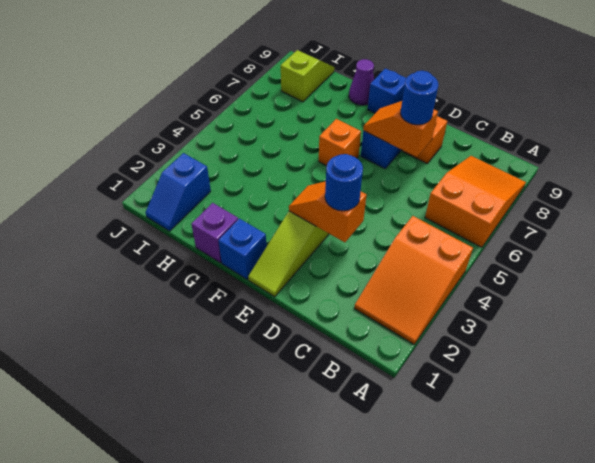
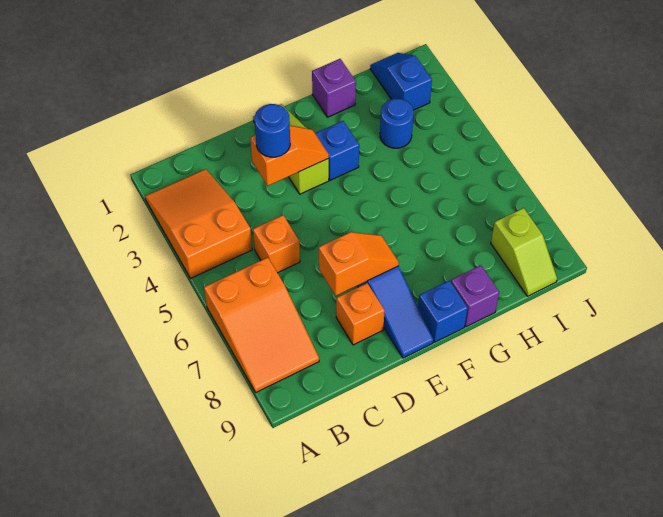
blue round brick D7 level 3 -> blue round brick H3 level 1
blue brick F1 level 1 -> blue brick F3 level 1
orange brick F6 level 1 -> orange brick C5 level 1
purple cone G9 level 1 -> purple brick G9 level 1

